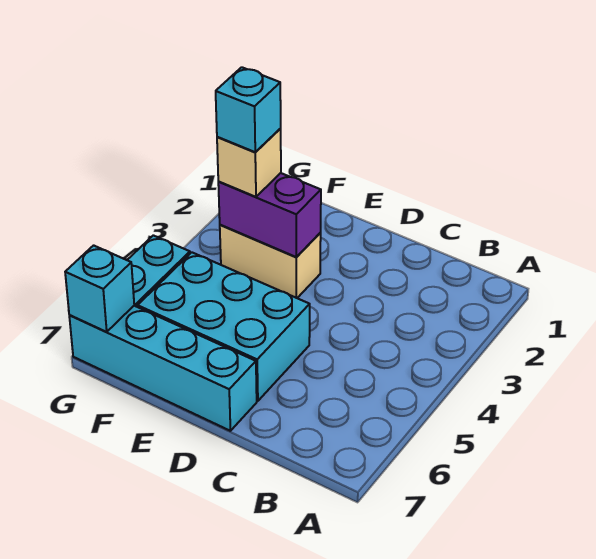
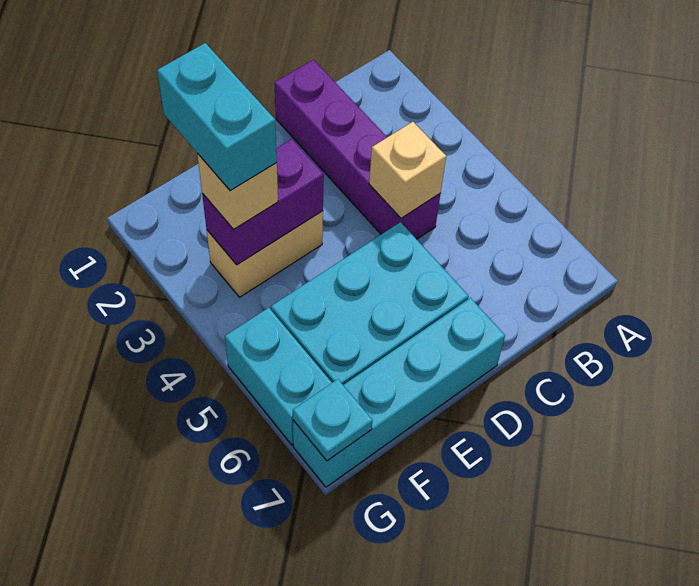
none -> purple brick C1:C4 level 1
none -> tan brick C4 level 2
cyan brick F3 level 4 -> cyan brick F2:F3 level 4
cyan brick G7 level 2 -> cyan plate G7 level 2

